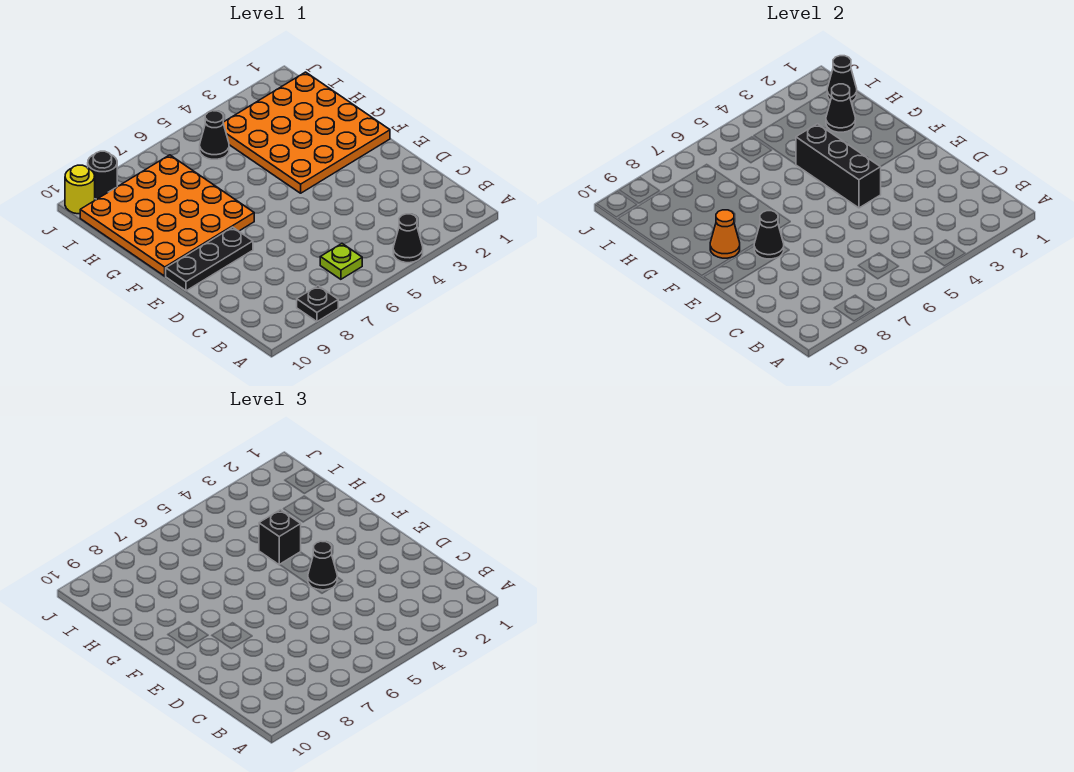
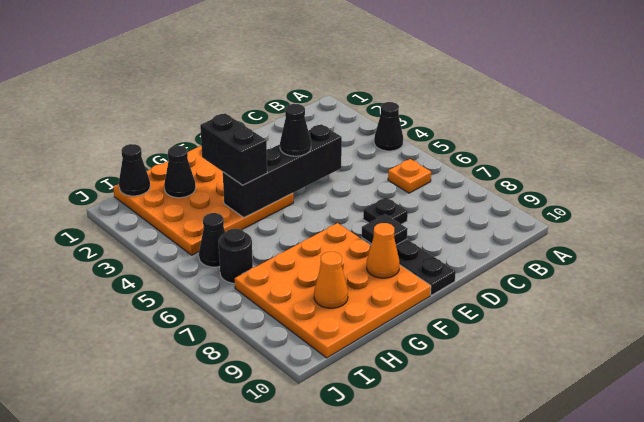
black plate A8 level 1 -> black plate D7 level 1
lime plate B6 level 1 -> orange plate B6 level 1
black brick E4:G4 level 2 -> black brick D4:G4 level 2
black cone E8 level 2 -> black tile E8 level 2
black brick G4 level 3 -> black brick G3:G4 level 3
none -> orange cone H9 level 2
black round brick J9 level 1 -> black round brick I6 level 1
yellow round brick J10 level 1 -> none

